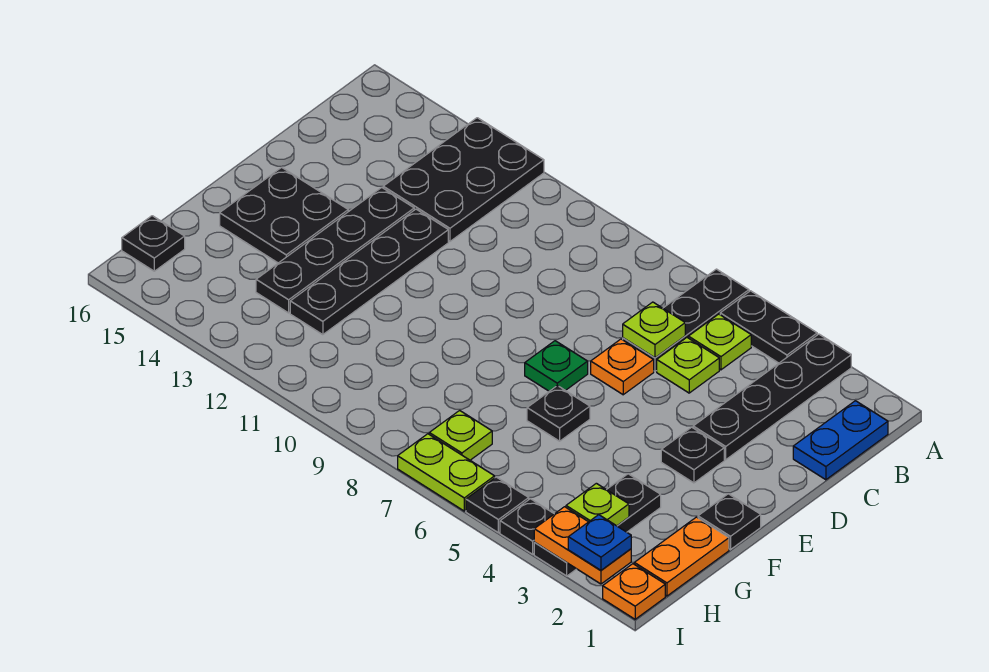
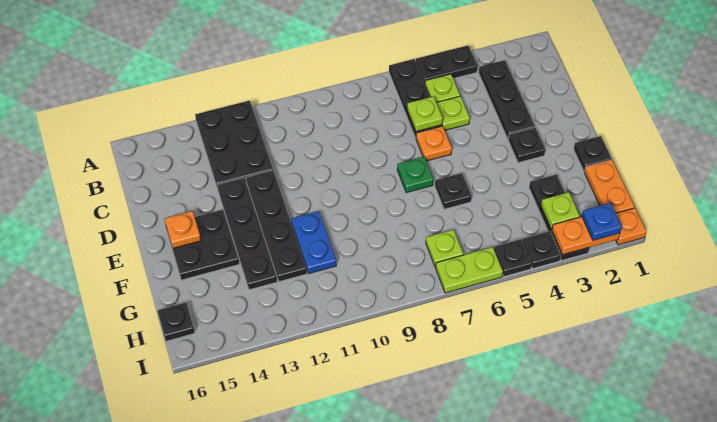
black plate A3:D3 level 1 -> black plate B3:D3 level 1
blue plate B1:C1 level 1 -> blue plate F11:G11 level 1
none -> orange plate E15 level 2

